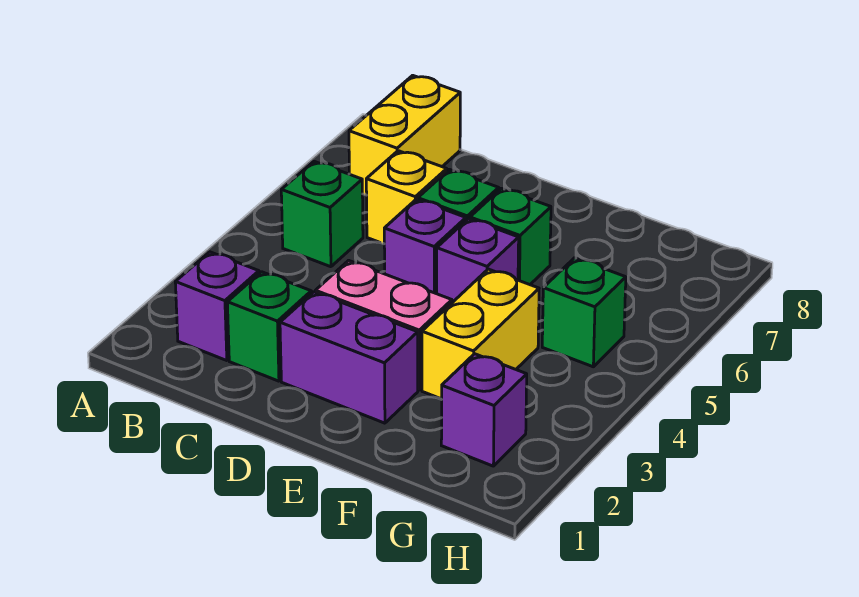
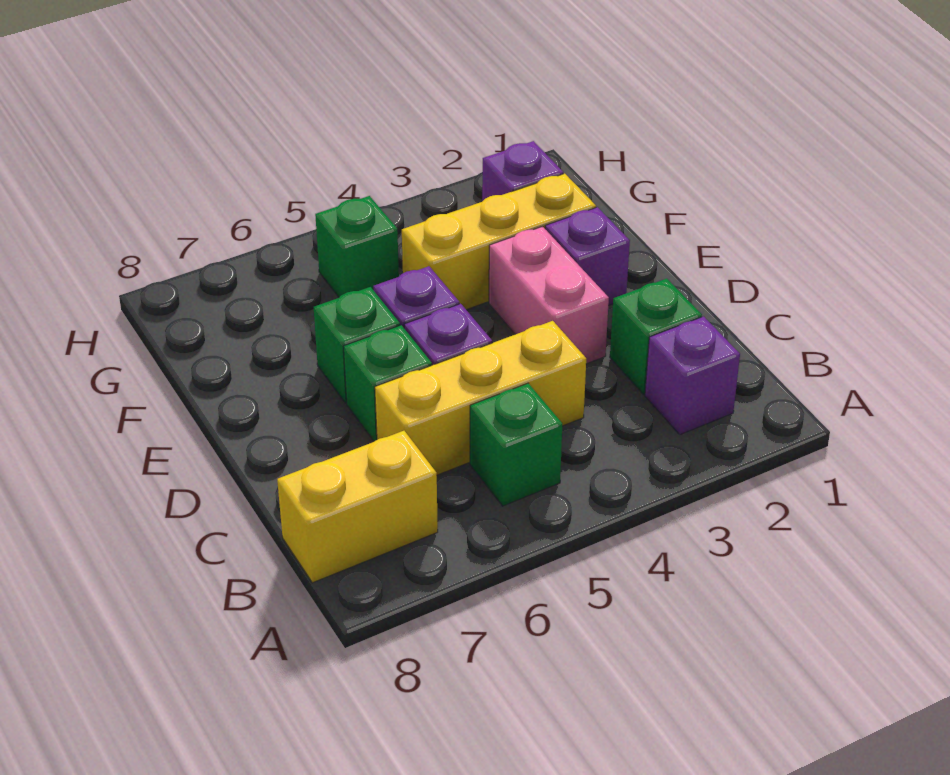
yellow brick C6 level 1 -> yellow brick C4:C6 level 1
purple brick D2:E2 level 1 -> purple brick E2 level 1
yellow brick F3:F4 level 1 -> yellow brick F2:F4 level 1

